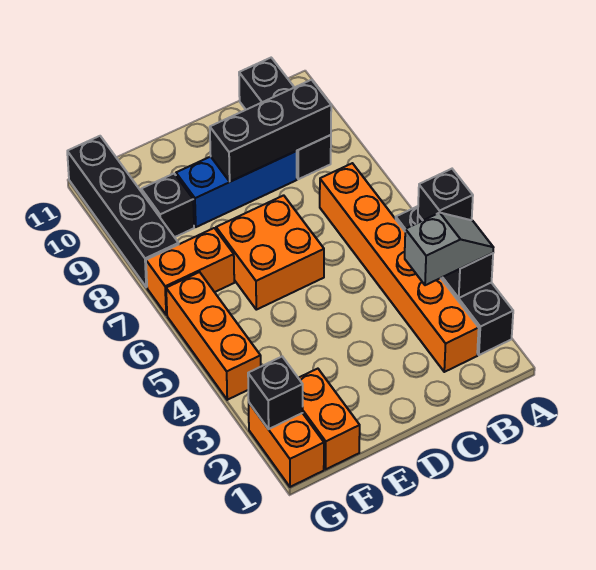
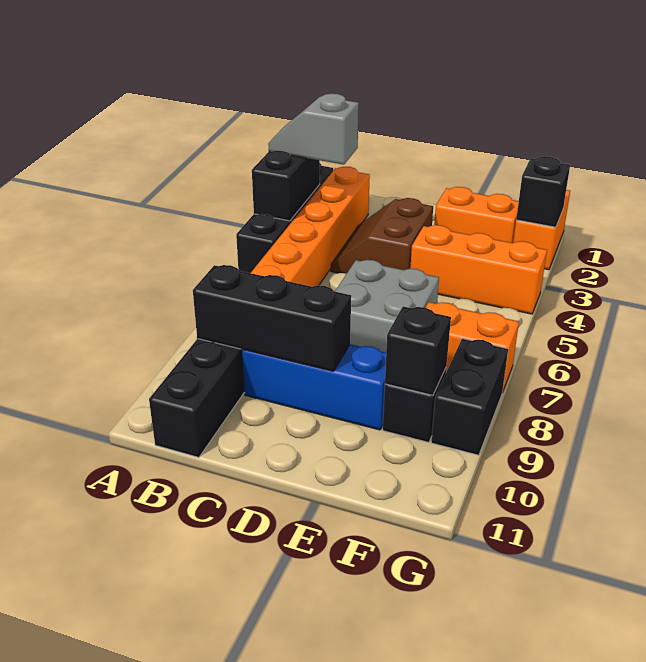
black brick A4 level 3 -> black brick F9 level 2
none -> brown slope C3:D4 level 1 top D
orange brick D6:E7 level 1 -> grey brick D6:E7 level 1
orange brick F1:F2 level 1 -> orange brick E2:F2 level 1
orange brick G4:G6 level 1 -> orange brick E4:G4 level 1
black brick G8:G11 level 1 -> black brick G8:G9 level 1

